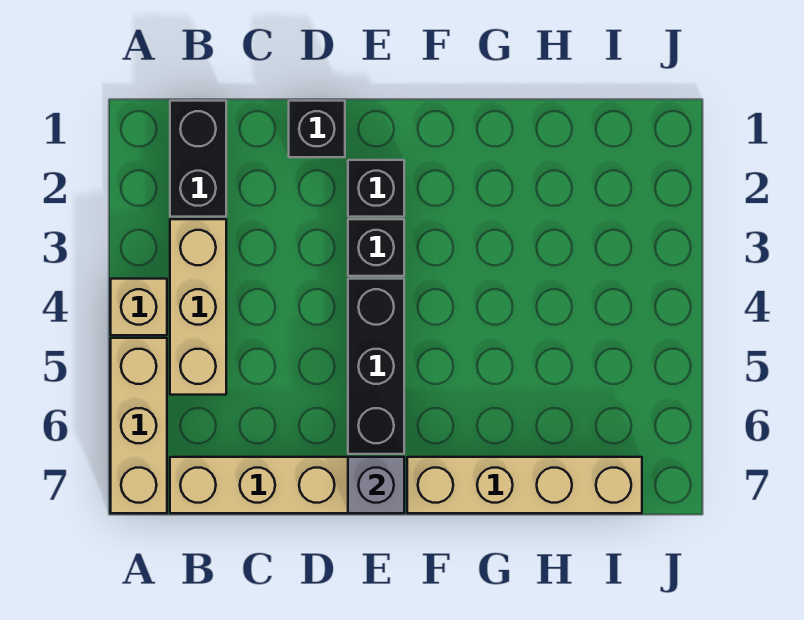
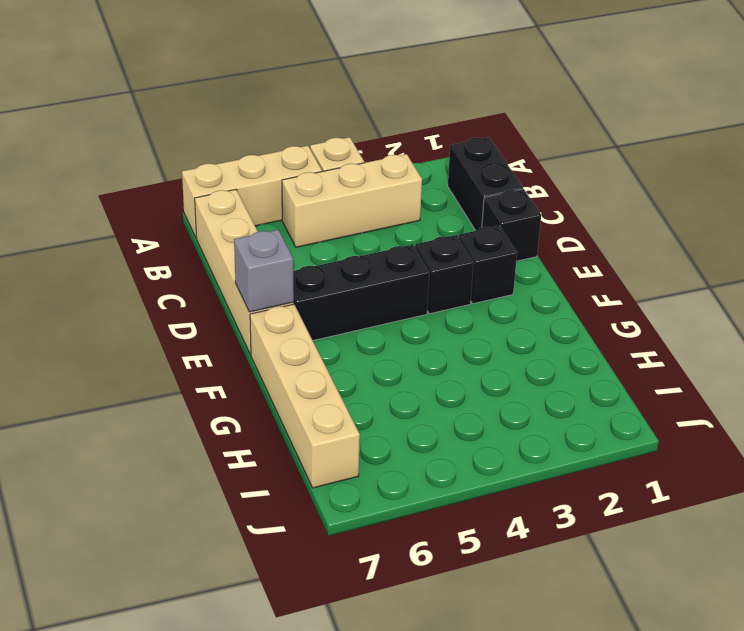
black brick B1:B2 level 1 -> black brick B1:C1 level 1

